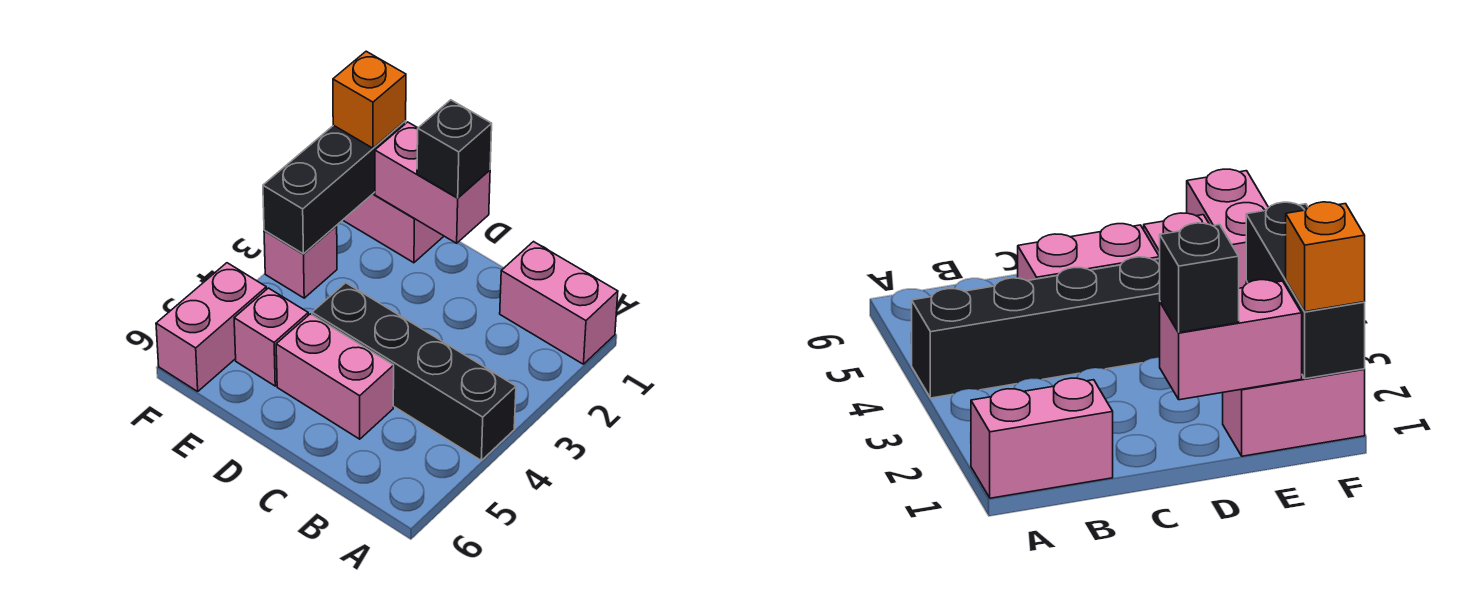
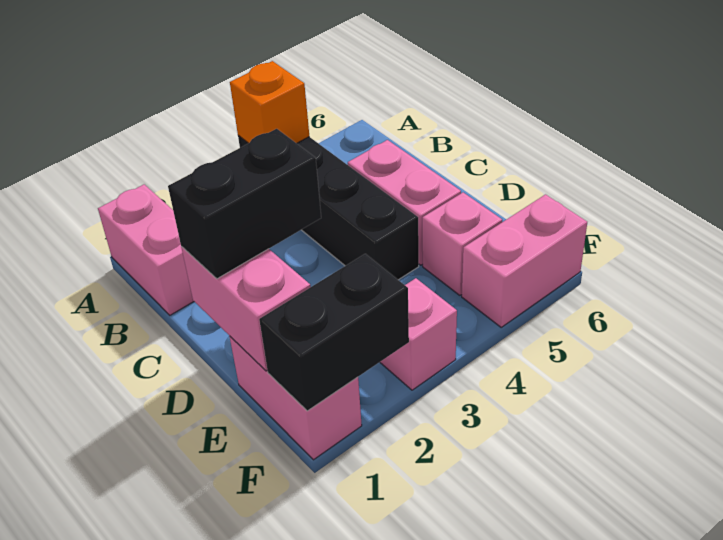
black brick D1 level 3 -> black brick D1:D2 level 3
black brick F1:F3 level 2 -> black brick F1:F2 level 2
orange brick F1 level 3 -> orange brick A4 level 2

